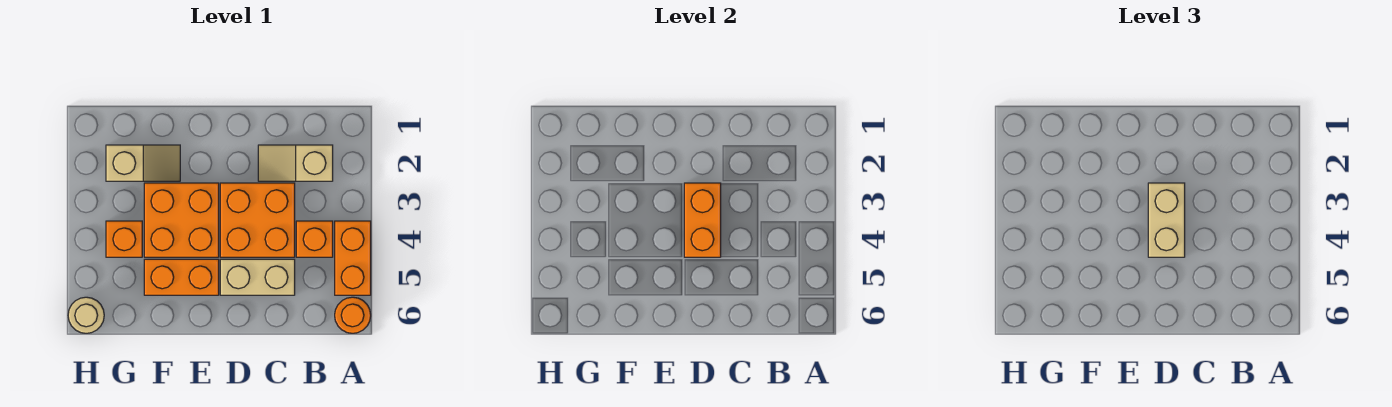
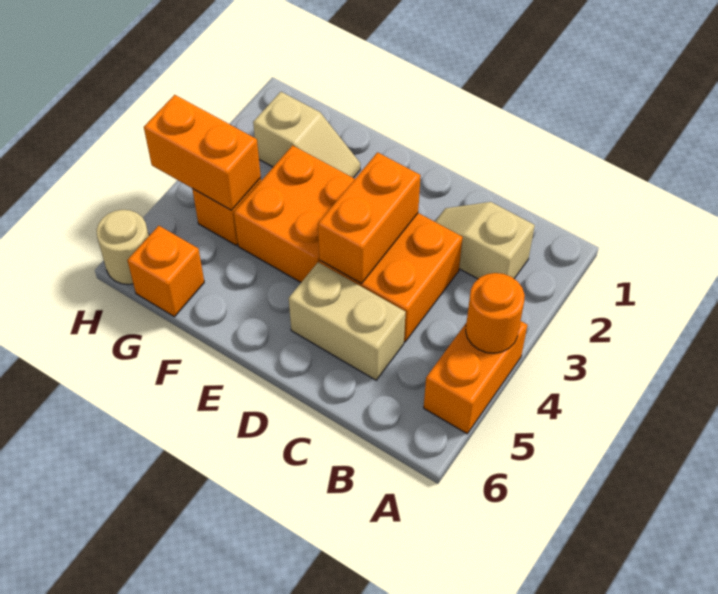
orange round brick A6 level 1 -> orange round brick A4 level 2
orange brick B4 level 1 -> orange brick G6 level 1
tan brick D3:D4 level 3 -> none
orange brick E5:F5 level 1 -> orange brick G4:H4 level 2

